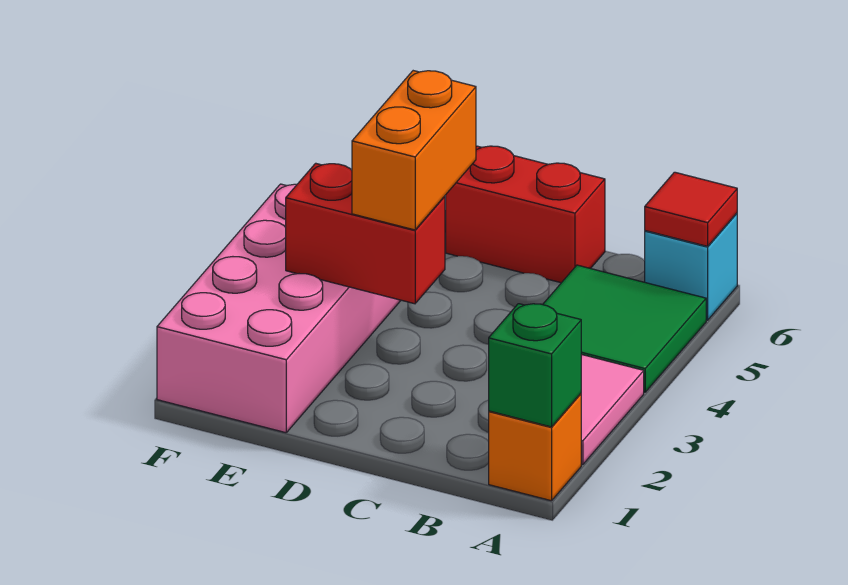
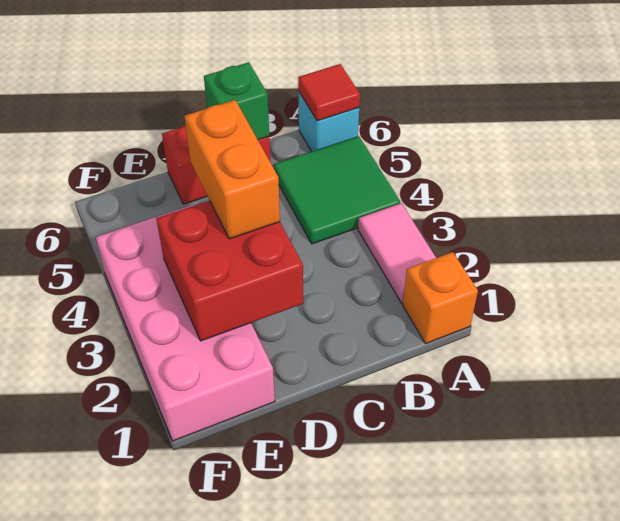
green brick A1 level 2 -> green brick C6 level 2
red brick D3:E3 level 2 -> red brick D2:E3 level 2

